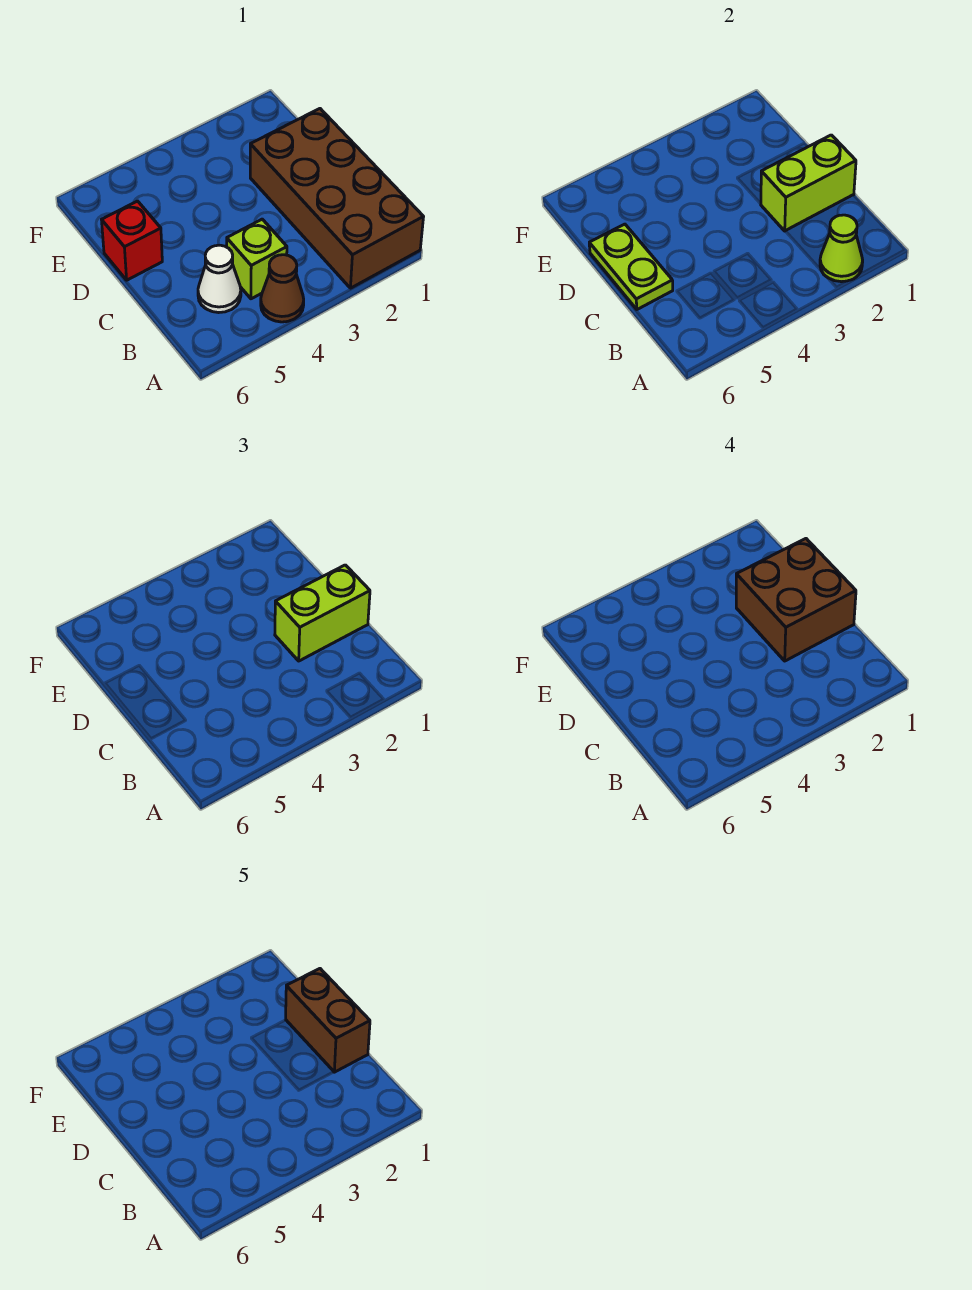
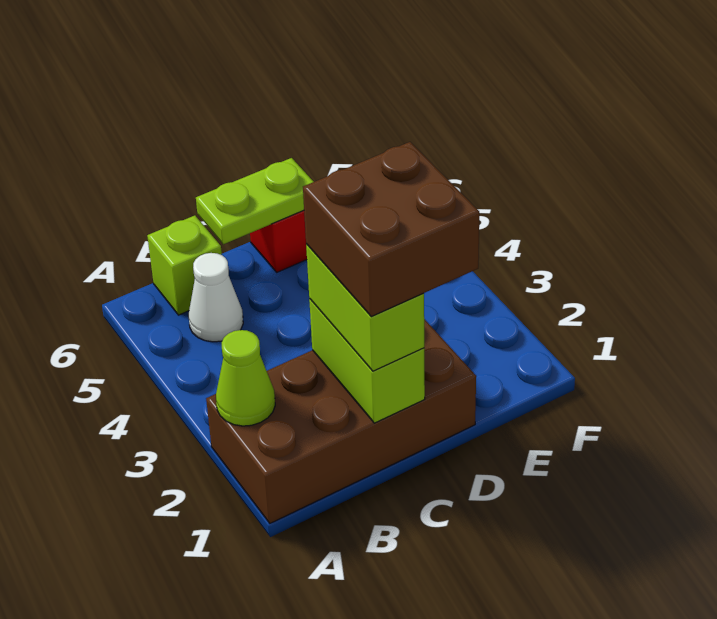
brown cone A4 level 1 -> none
lime brick B4 level 1 -> lime brick B6 level 1
brown brick C1:D1 level 5 -> none

